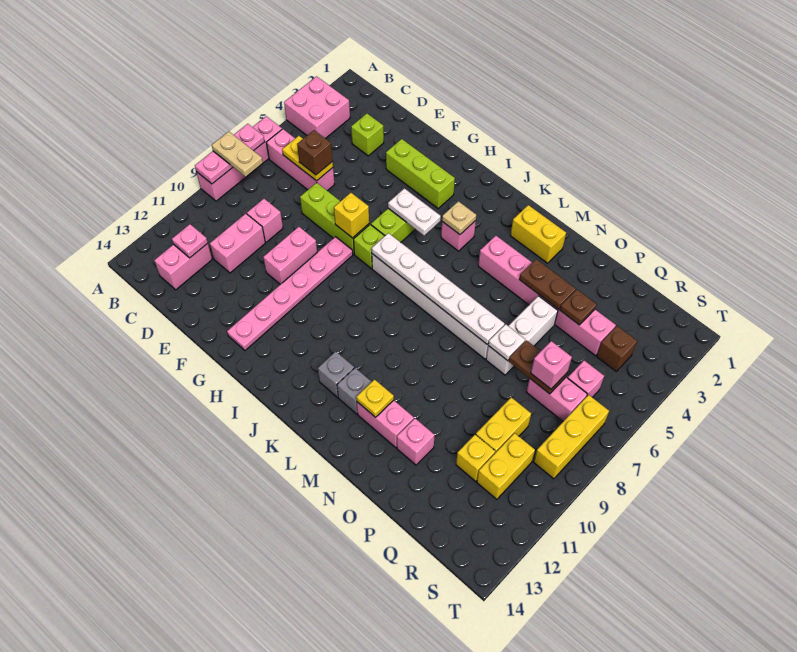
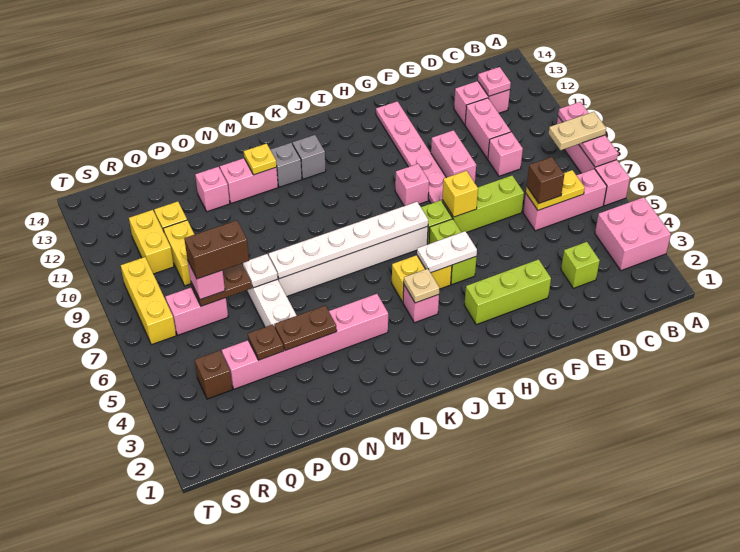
pink brick C12:C13 level 1 -> pink brick C12:D12 level 1
yellow brick L2:M2 level 1 -> yellow brick I5:J5 level 1
none -> brown brick P7:Q7 level 4
pink brick R6 level 1 -> pink brick H9 level 1

